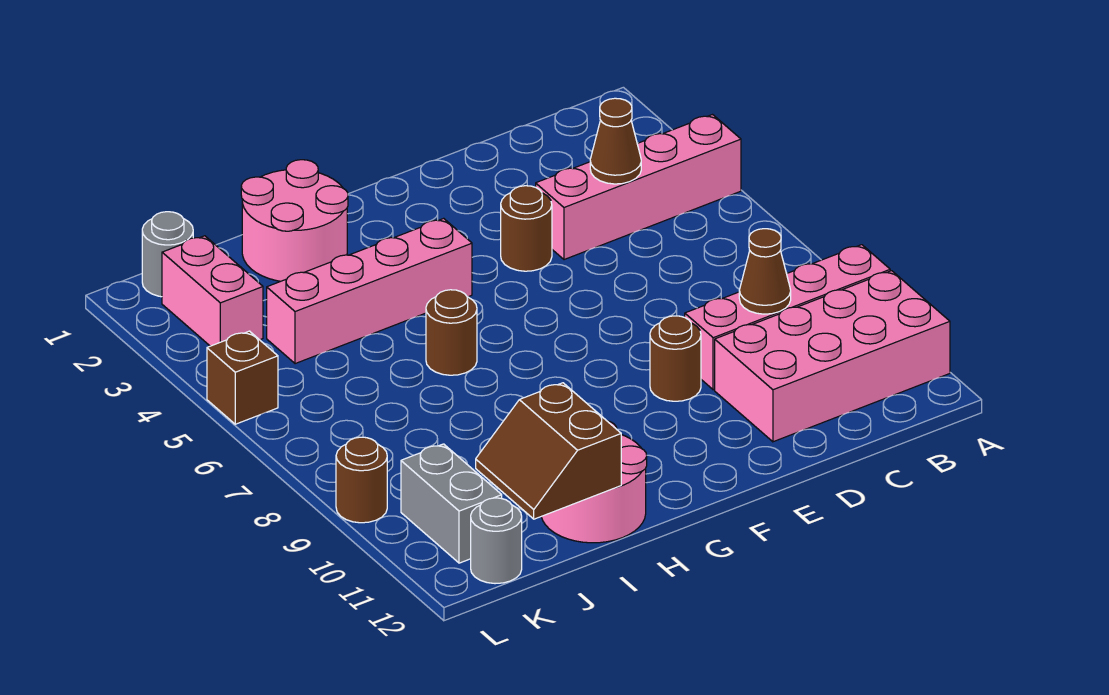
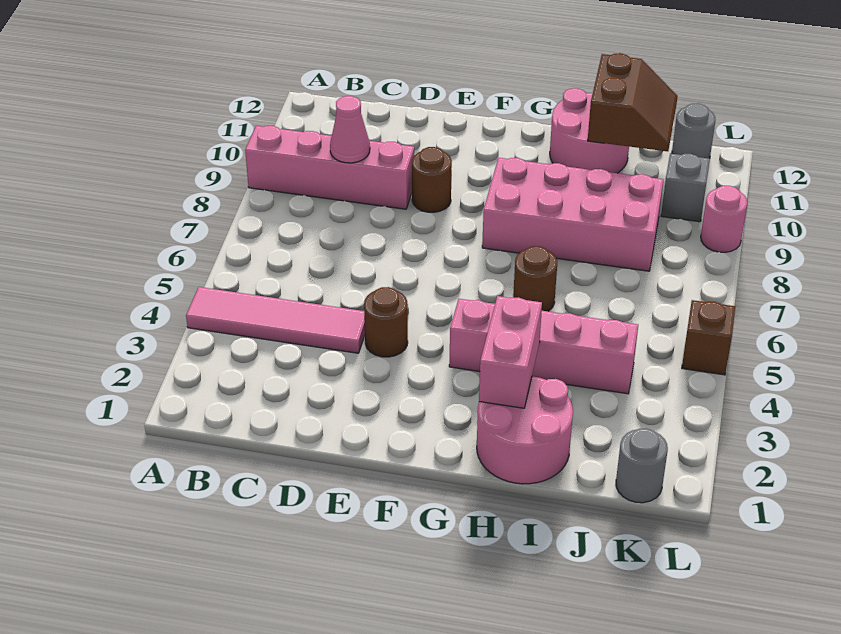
pink brick A4:D4 level 1 -> pink tile A4:D4 level 1
pink brick A10:D11 level 1 -> pink brick G8:J9 level 1
brown cone C4 level 2 -> none
brown cone C9 level 2 -> pink cone C9 level 2
pink brick K2:K3 level 1 -> pink brick H2:H3 level 2
grey brick K10:K11 level 1 -> grey brick K10 level 1
brown round brick L9 level 1 -> pink round brick L9 level 1

